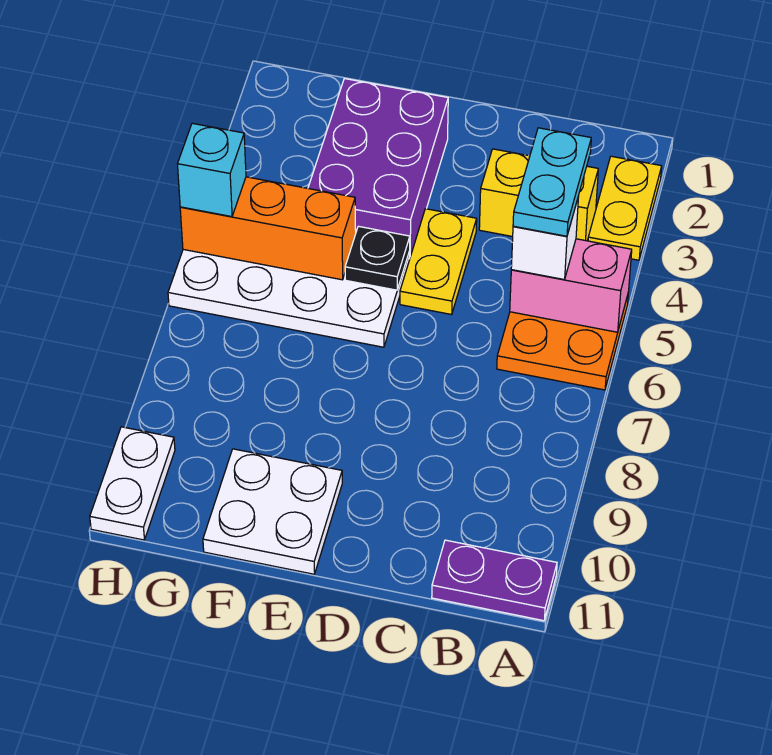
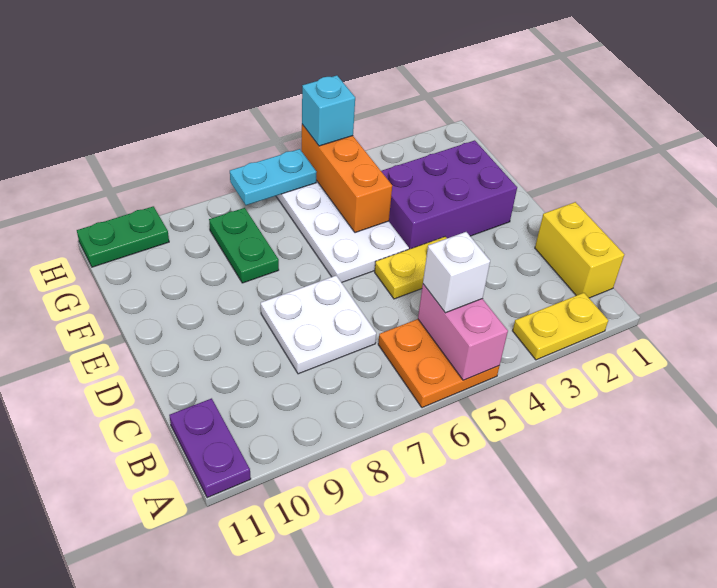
yellow brick B3:C3 level 1 -> yellow brick B1:C1 level 1
cyan plate B4:B5 level 4 -> cyan plate H6:H7 level 2
black plate E5 level 2 -> none
white plate E10:F11 level 1 -> white plate C7:D8 level 1
none -> green plate F8:G8 level 1
white plate H10:H11 level 1 -> green plate H10:H11 level 1

